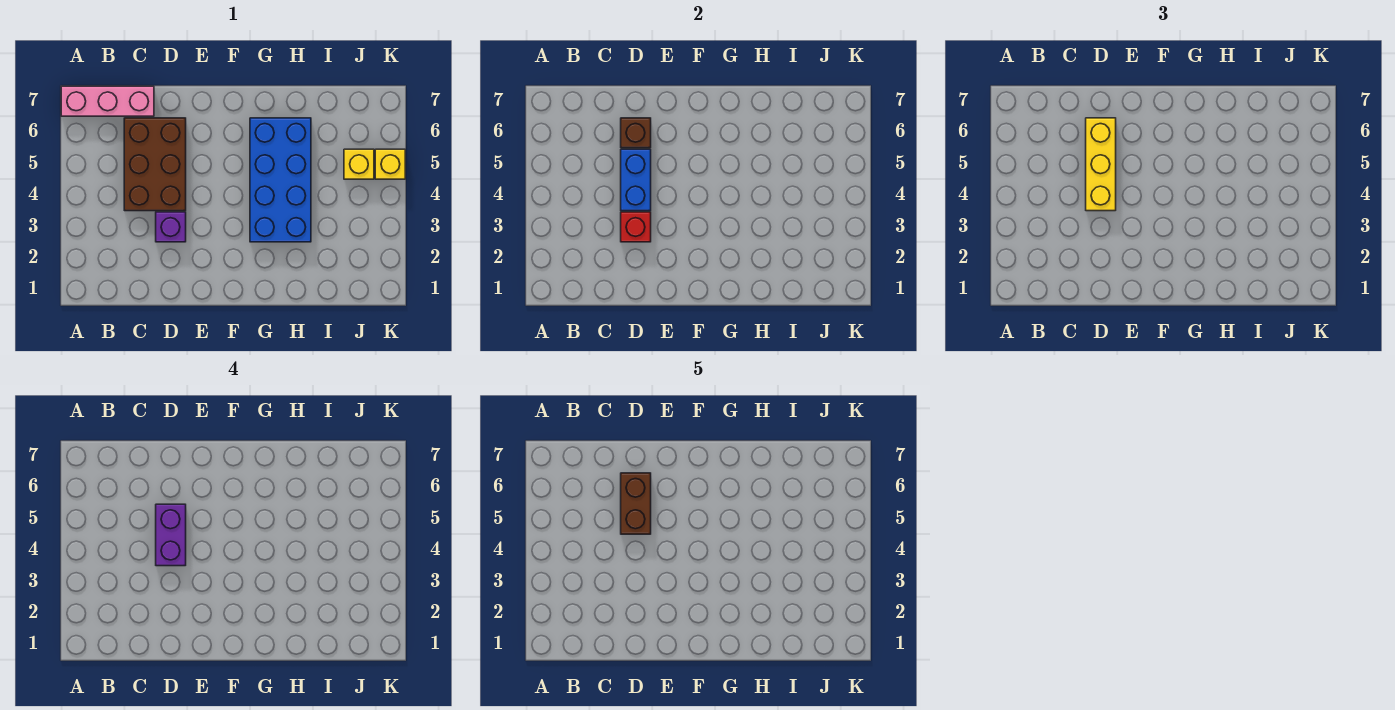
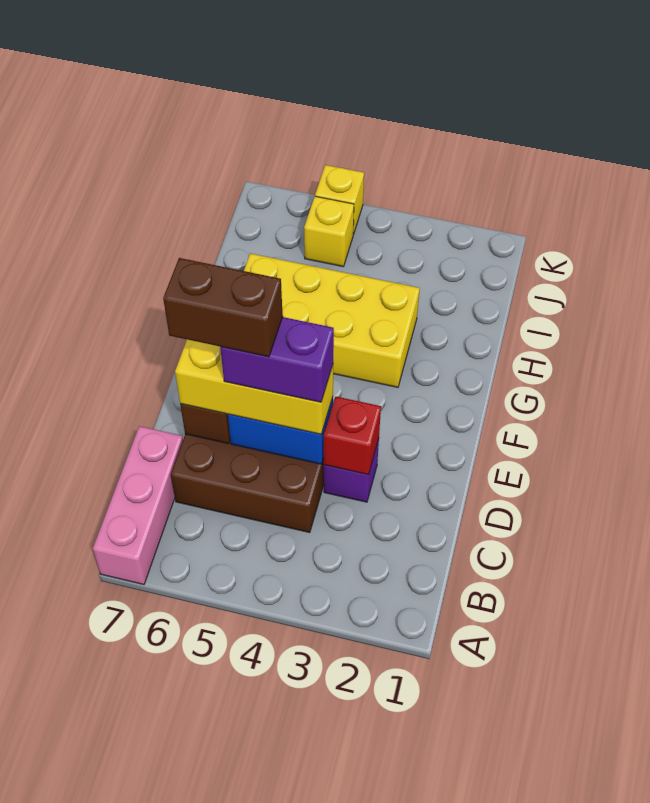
blue brick G3:H6 level 1 -> yellow brick G3:H6 level 1

